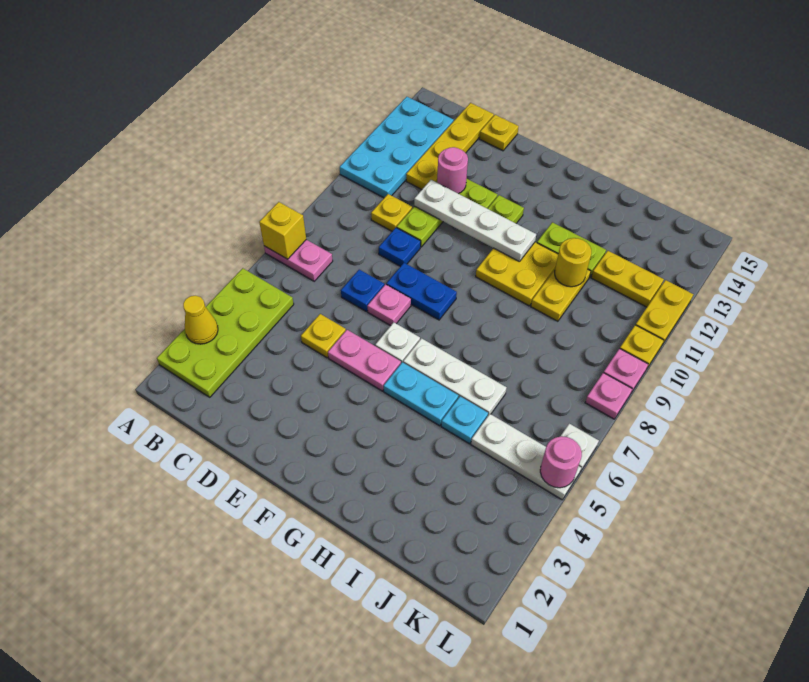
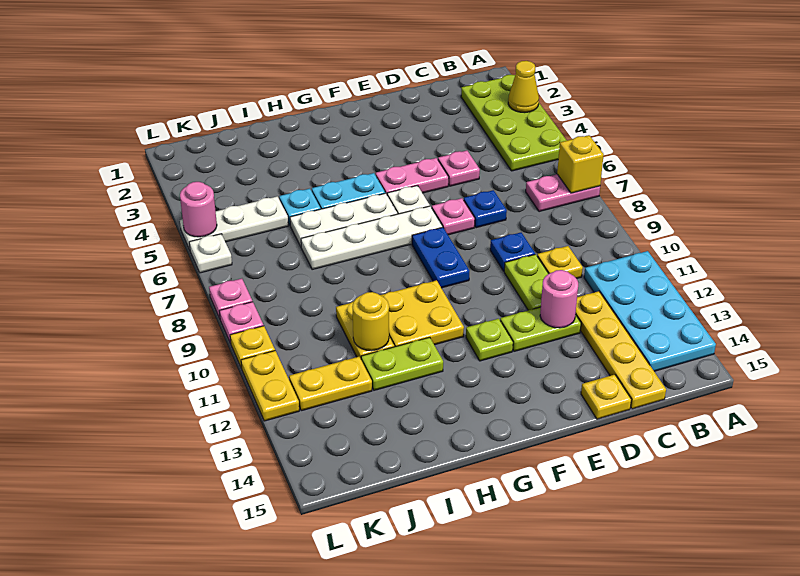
yellow plate D5 level 1 -> pink plate D5 level 1
white plate D11:G11 level 2 -> white plate F7:I7 level 1
blue plate E8:F8 level 1 -> blue plate F8:F9 level 1

